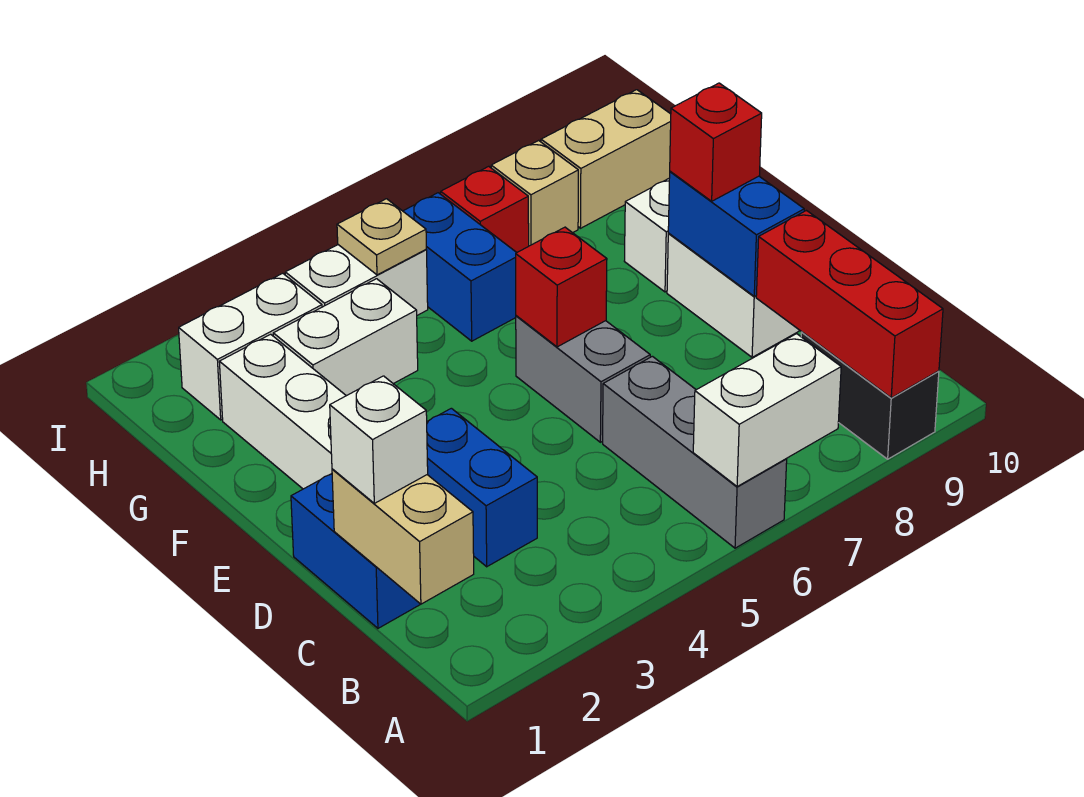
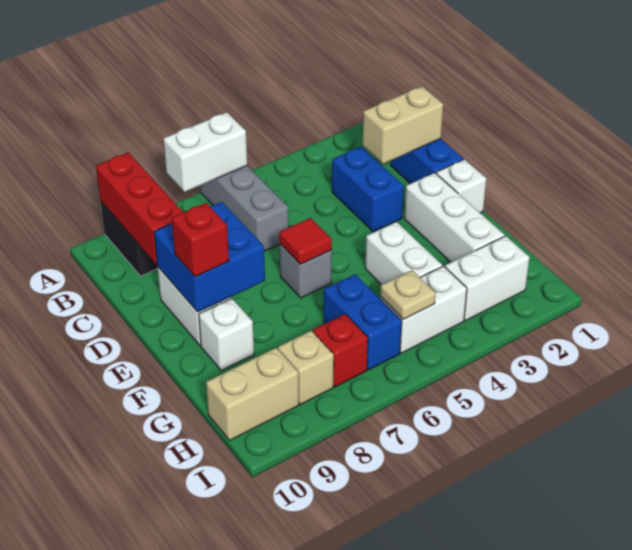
tan brick B1:C1 level 2 -> tan brick C1:C2 level 2
white brick C1 level 3 -> white brick E1 level 1
grey brick D6:E6 level 1 -> grey brick E6 level 1
blue brick D9:E9 level 2 -> blue brick D8:E9 level 2
red brick E6 level 2 -> red tile E6 level 2
white brick G3:G4 level 1 -> white brick F4:G4 level 1

